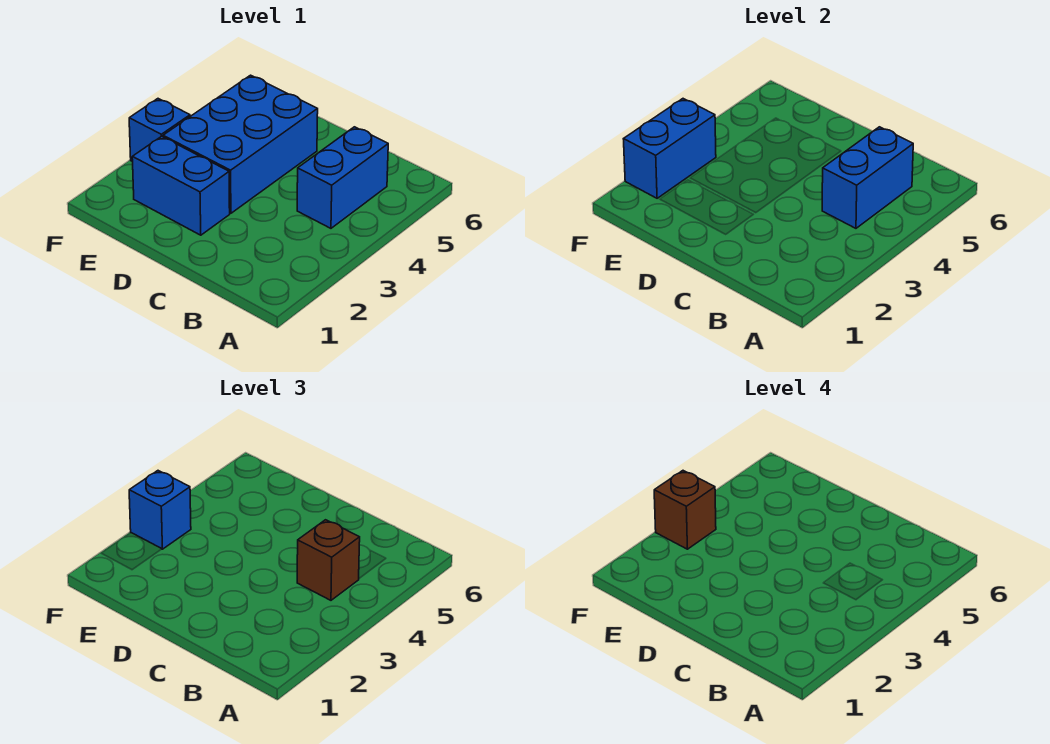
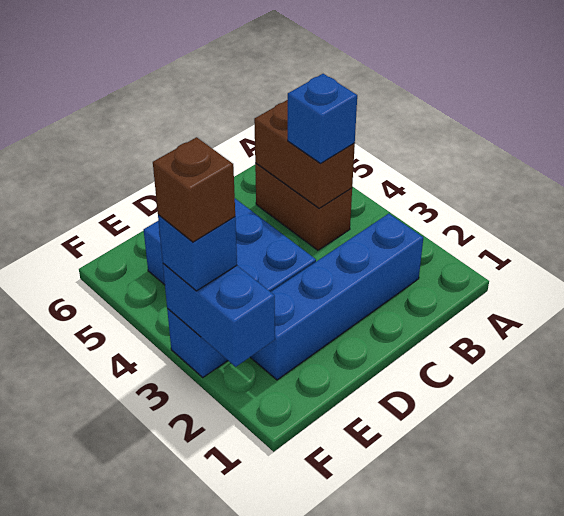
blue brick B4:B5 level 1 -> brown brick B4:B5 level 1
blue brick B4:B5 level 2 -> brown brick B4:B5 level 2
brown brick B4 level 3 -> blue brick B4 level 3
blue brick D2:E2 level 1 -> blue brick B2:E2 level 1

